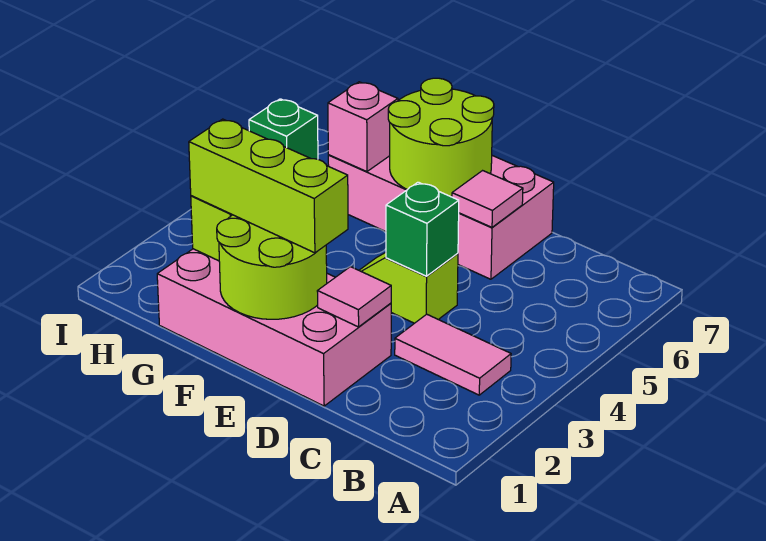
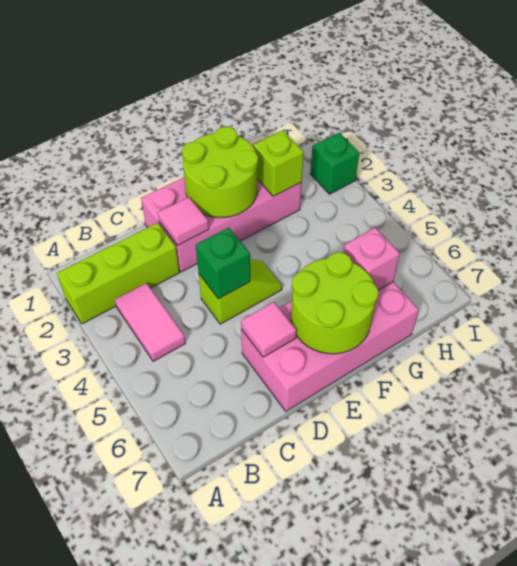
pink tile B3:C3 level 1 -> pink tile B3:B4 level 1
lime brick E2:G2 level 3 -> lime brick A2:C2 level 1
green brick I6 level 1 -> green brick I2 level 1

